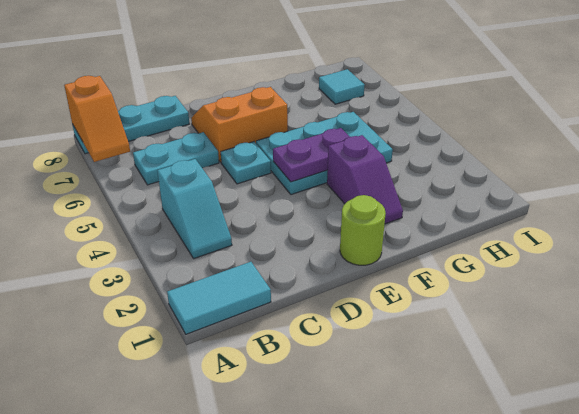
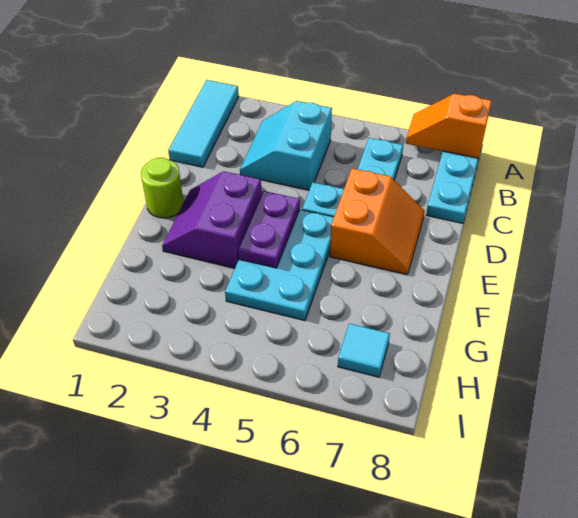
cyan tile A1:B1 level 1 -> cyan tile A1:C1 level 1
cyan slope B3:B4 level 1 top 4 -> cyan slope B3:C4 level 1 top 4
purple slope F2:F3 level 1 top 3 -> purple slope E2:F3 level 1 top 3

